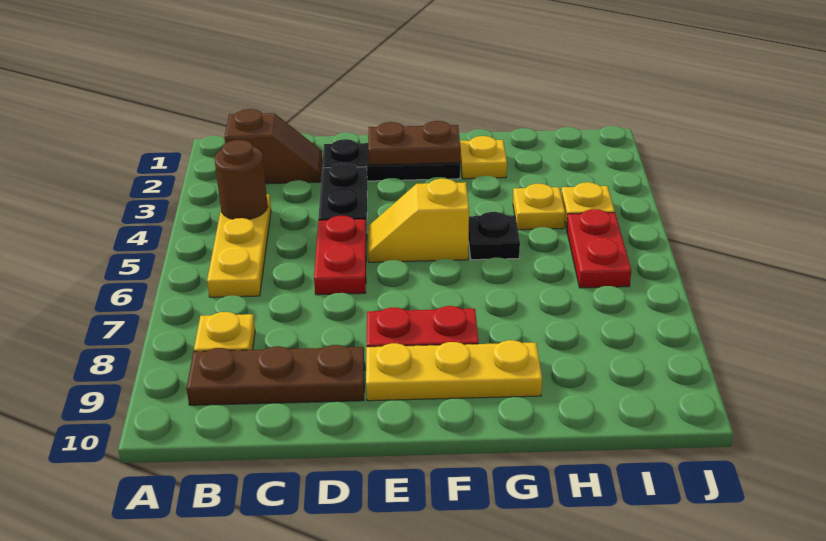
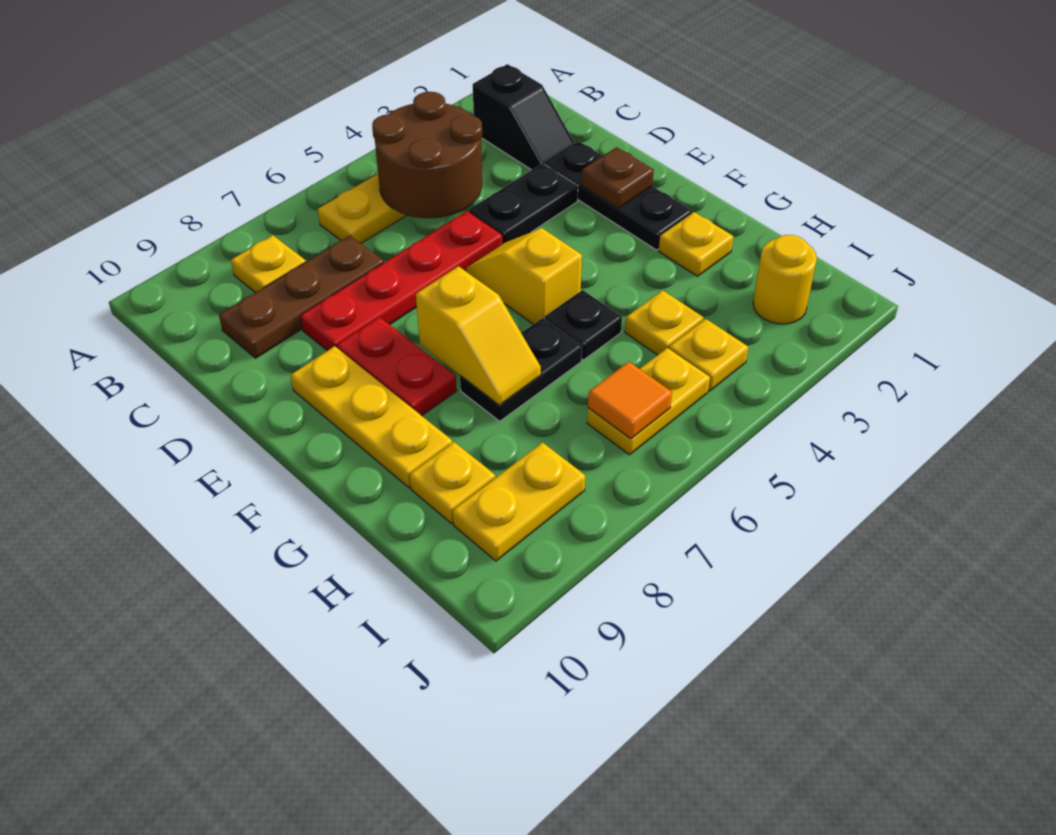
brown slope B2:C2 level 1 top B -> black slope B2:C2 level 1 top B
brown round brick B4 level 2 -> brown round brick B4:C5 level 2
brown plate B9:D9 level 1 -> brown plate C7:C9 level 1
red plate D5:D6 level 1 -> red plate D5:D8 level 1
brown plate E2:F2 level 2 -> brown plate E2 level 2
none -> yellow slope F7:G7 level 2 top F
none -> black plate G6:G7 level 1
none -> yellow plate H9 level 1
none -> yellow round brick I2 level 1
red plate I5:I6 level 1 -> yellow plate I5:I6 level 1
none -> orange tile I6 level 2
none -> yellow plate I8:I9 level 1

